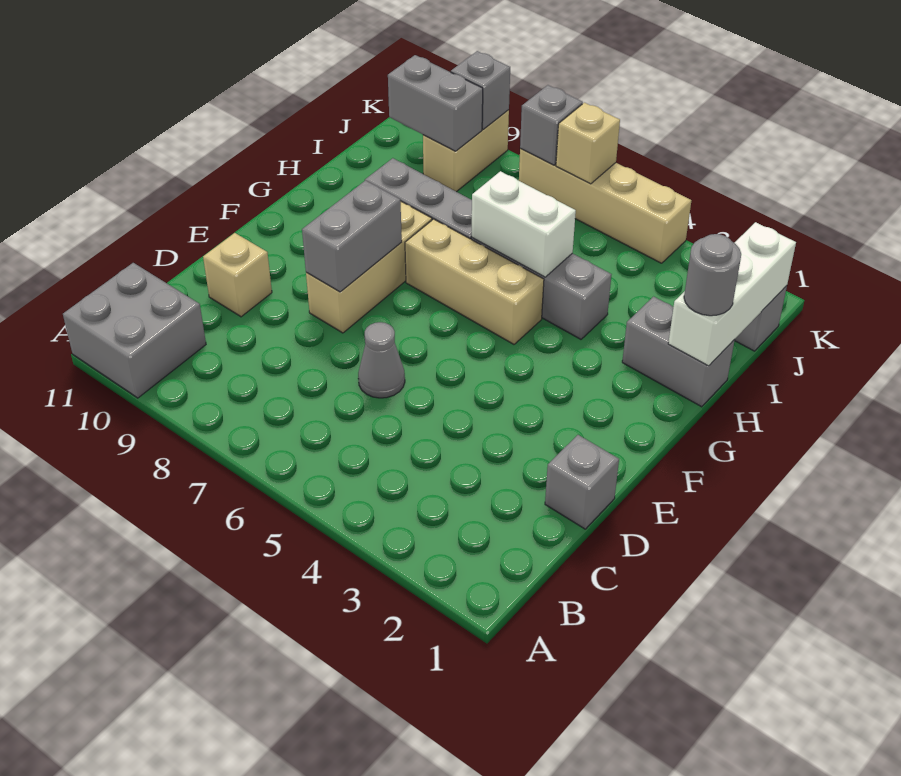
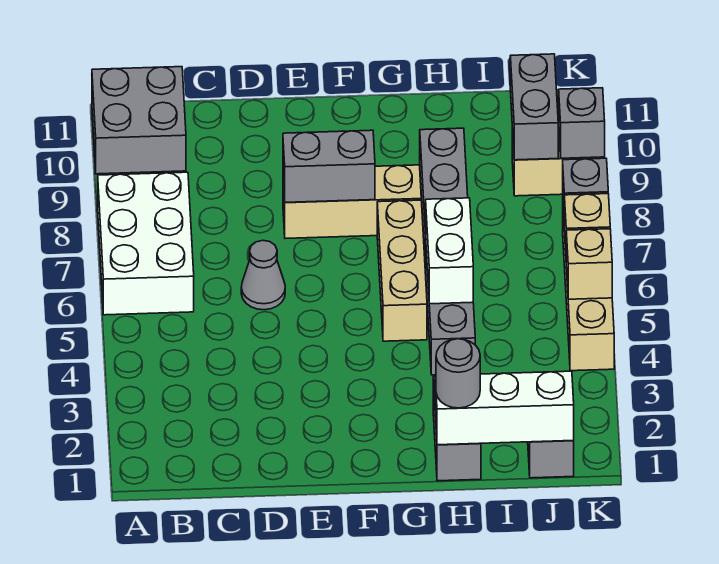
none -> white brick A6:B8 level 1
grey brick D1 level 1 -> none
tan brick D10 level 1 -> tan brick K5 level 2

